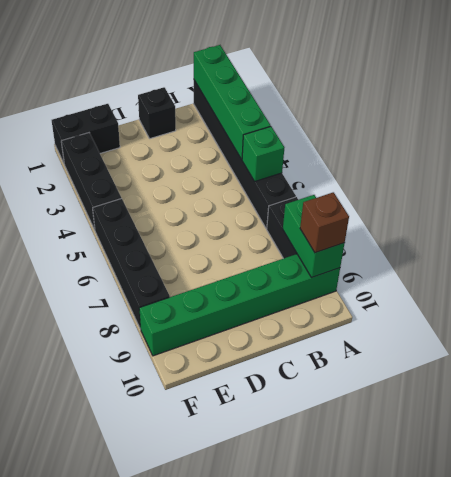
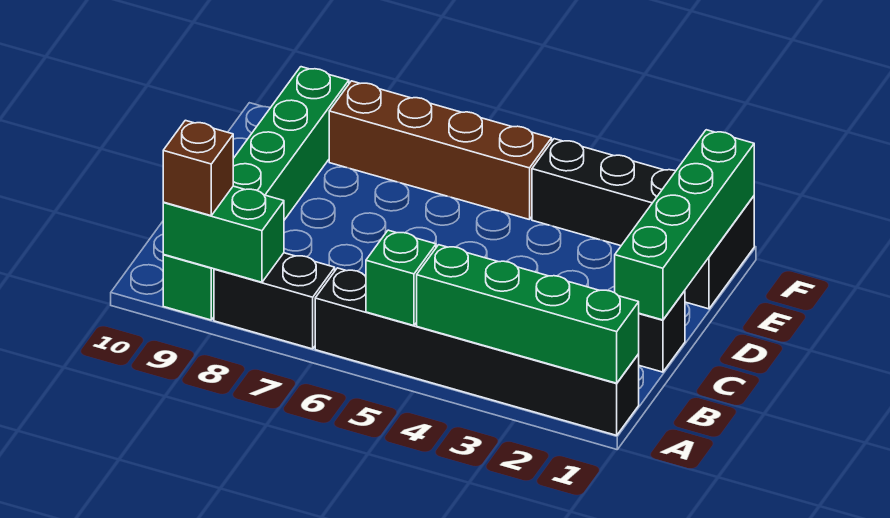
none -> green brick C1:F1 level 2
black brick F5:F8 level 1 -> brown brick F5:F8 level 1

